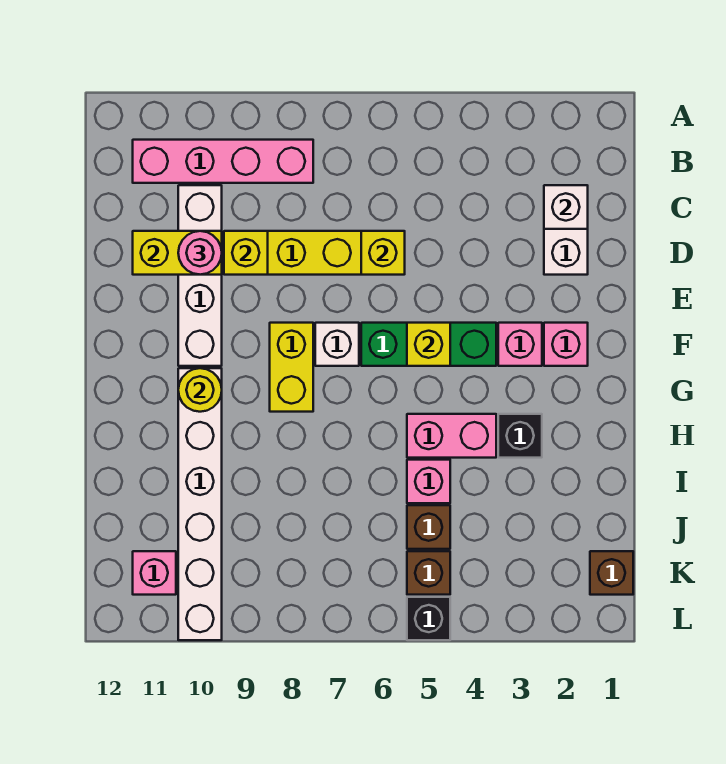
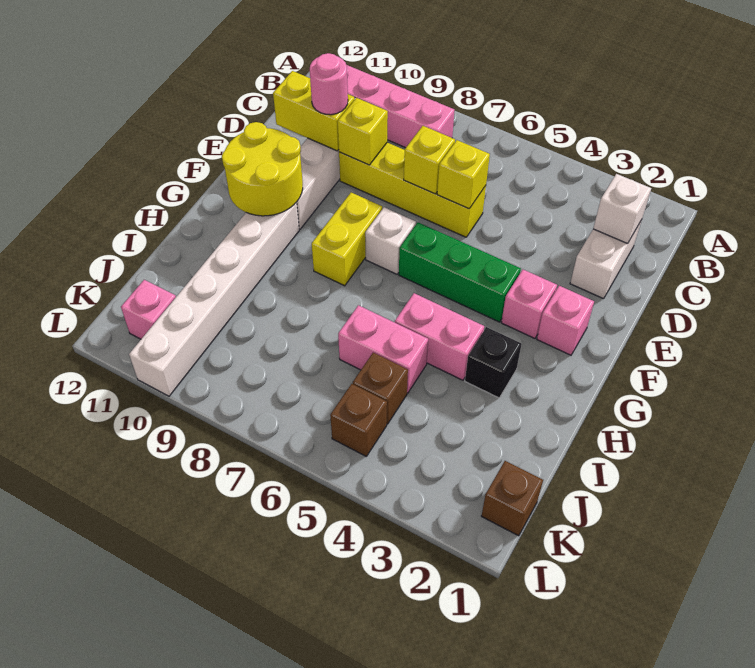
yellow brick F5 level 2 -> yellow brick D7 level 2
yellow round brick G10 level 2 -> yellow round brick F10:G11 level 2
pink brick I5 level 1 -> pink brick I5:I6 level 1
black brick L5 level 1 -> none

